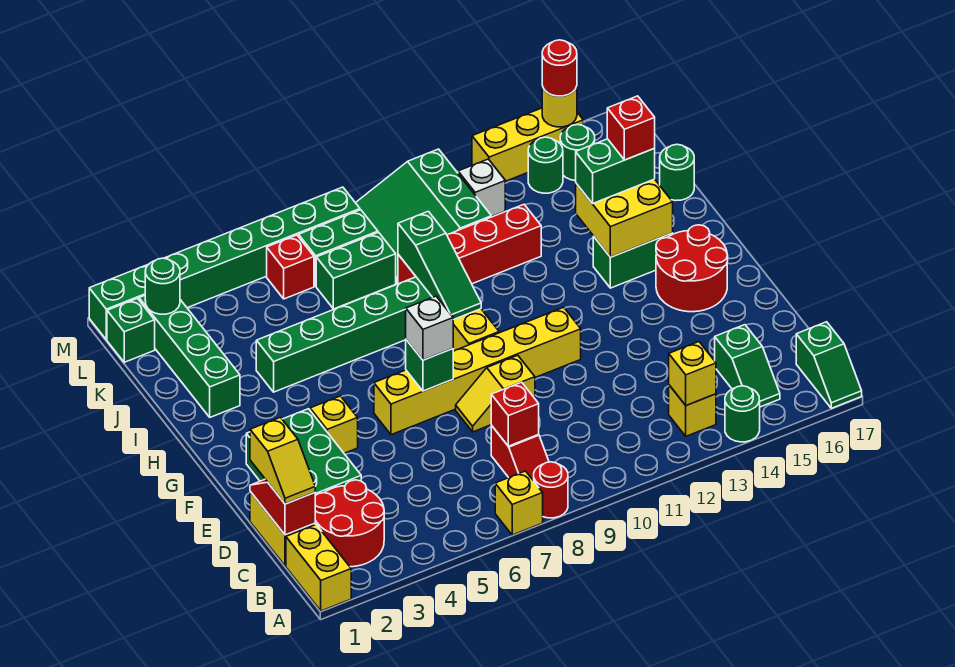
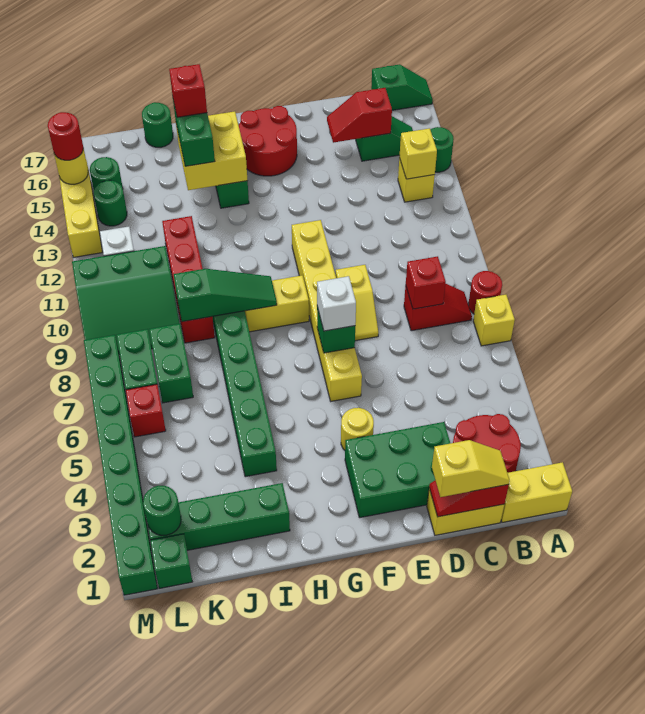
none -> red slope C15:D15 level 2 top C
yellow brick F4 level 1 -> yellow round brick F4 level 1

